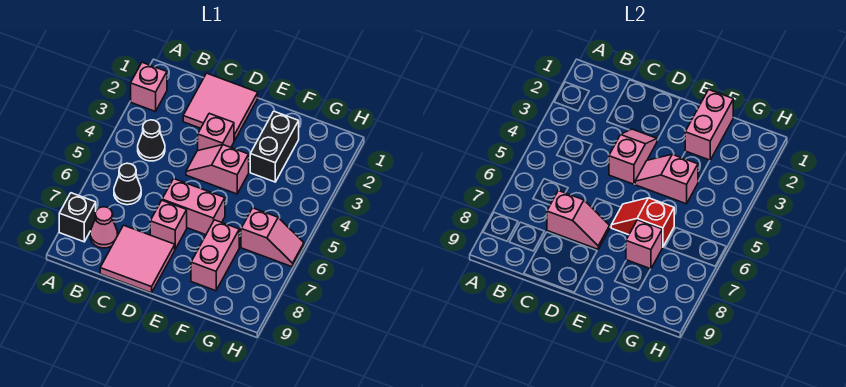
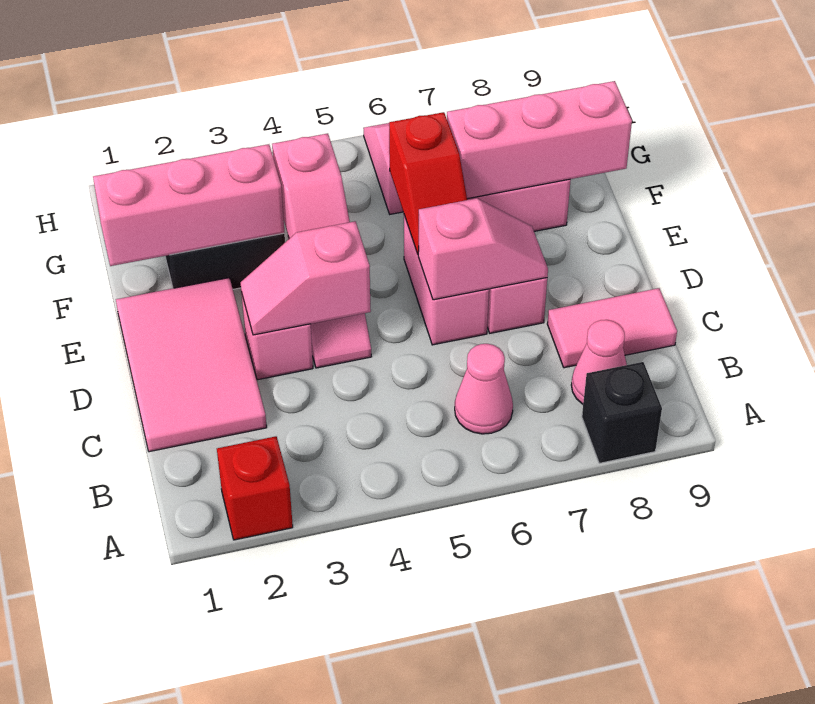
pink brick A2 level 1 -> red brick A2 level 1
black cone B4 level 1 -> none
black cone B6 level 1 -> pink cone B6 level 1
pink tile C1:D2 level 1 -> pink tile C1:E2 level 1
pink slope C7:D7 level 2 top C -> pink slope D6:D7 level 2 top 6
pink tile C8:D9 level 1 -> pink tile C8:C9 level 1
pink brick F1:F2 level 2 -> pink brick F1:F3 level 2
pink brick F7 level 2 -> pink brick F7:F9 level 2

